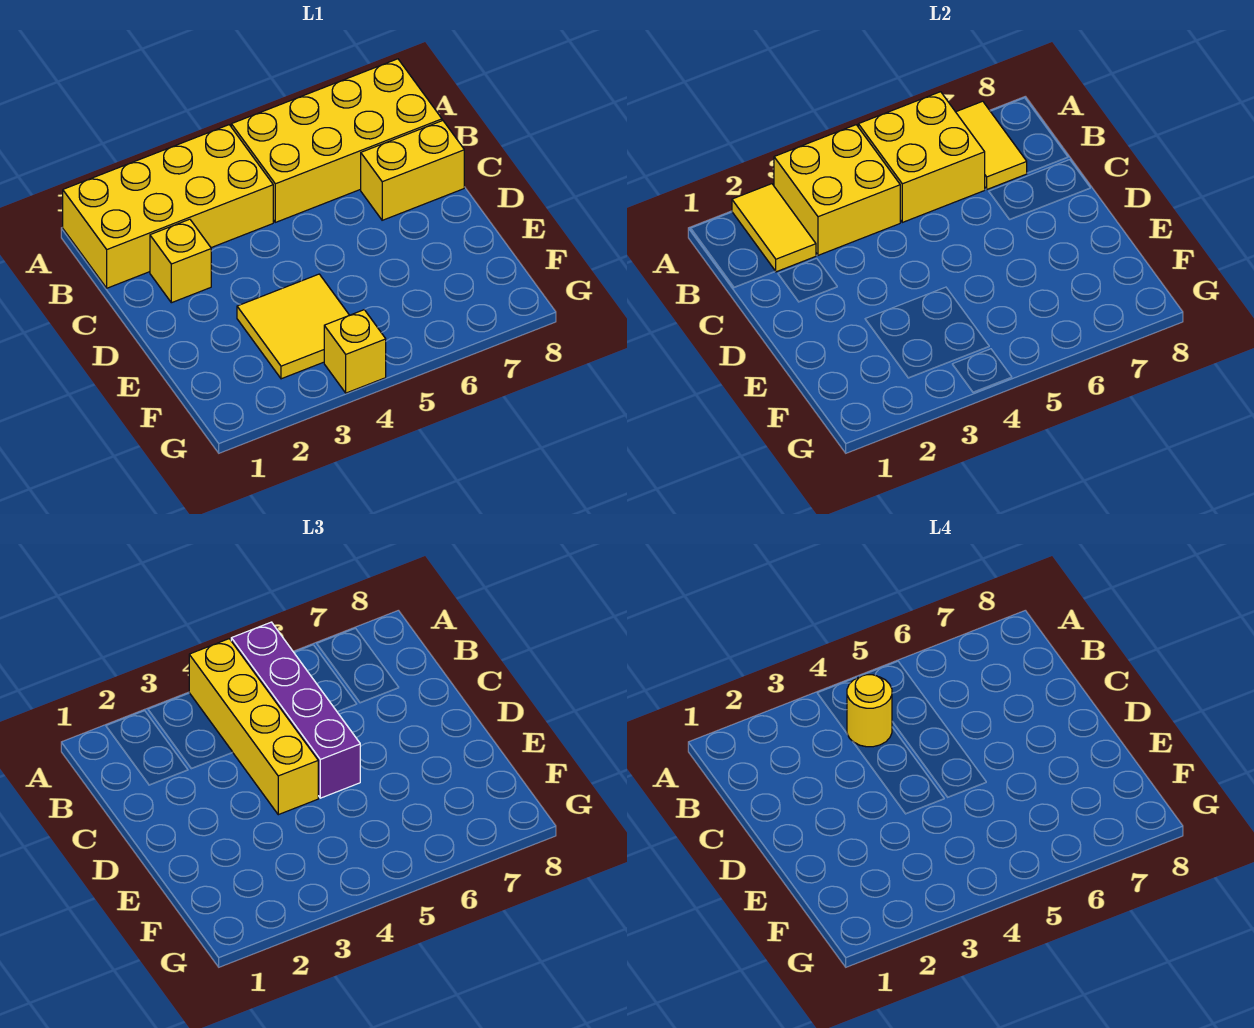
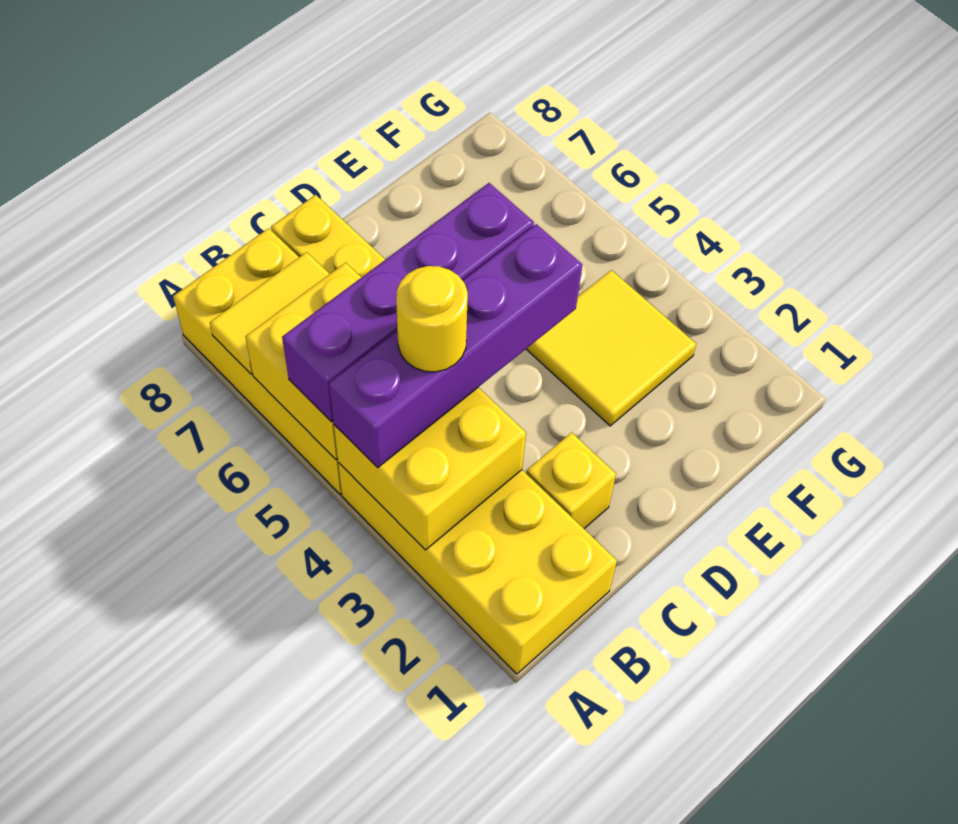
yellow tile A2:B2 level 2 -> none
yellow brick A4:D4 level 3 -> purple brick A4:D4 level 3
yellow brick G4 level 1 -> none

